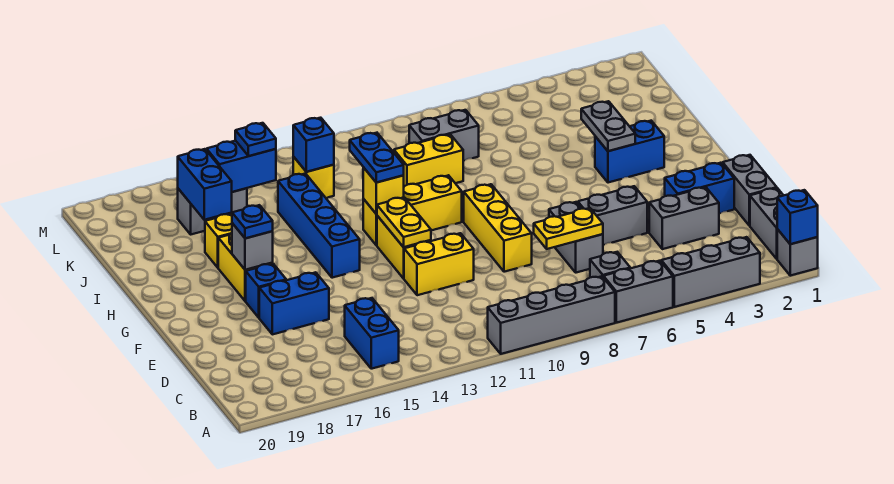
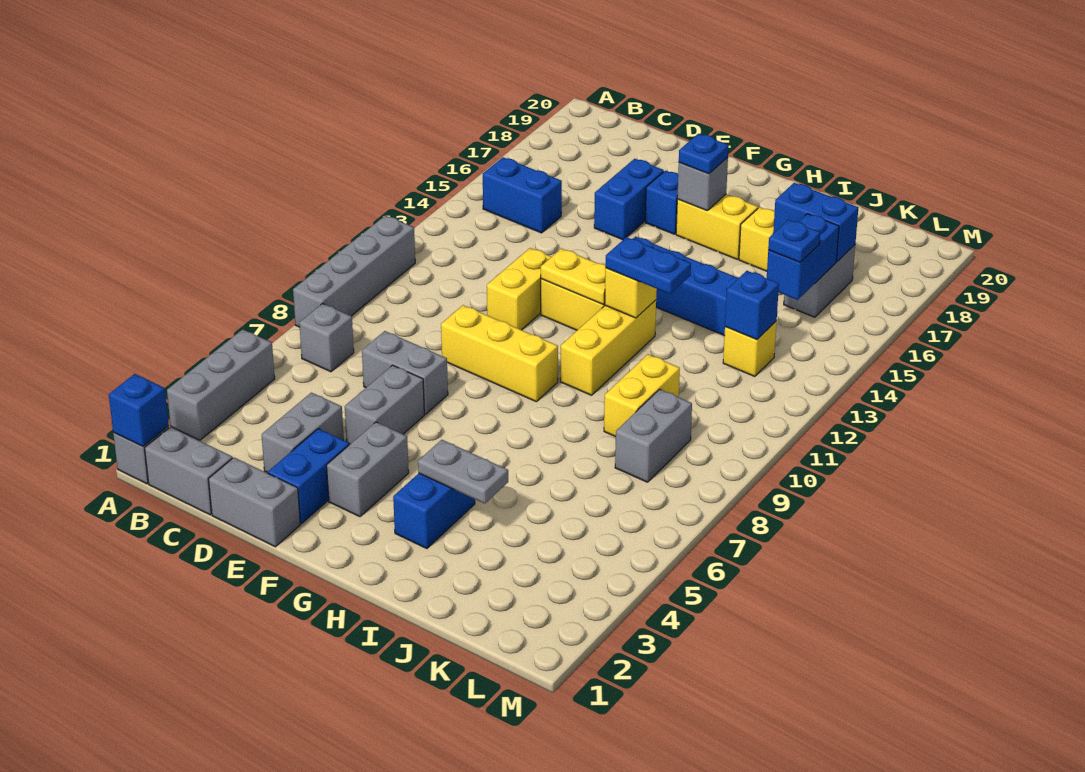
grey brick A6:A7 level 1 -> grey brick F3:F4 level 1
yellow plate D7:D8 level 2 -> none

